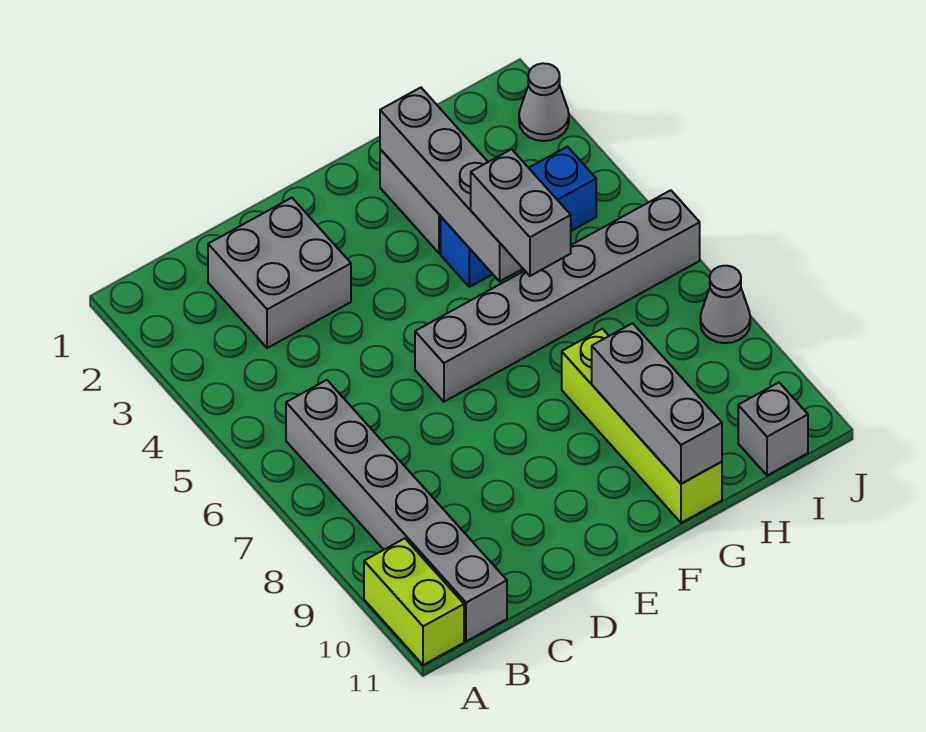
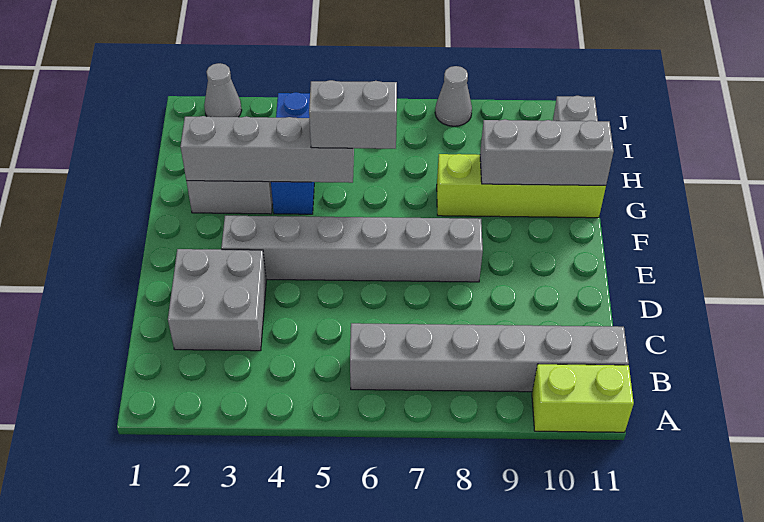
grey brick E6:J6 level 1 -> grey brick E3:E8 level 1

